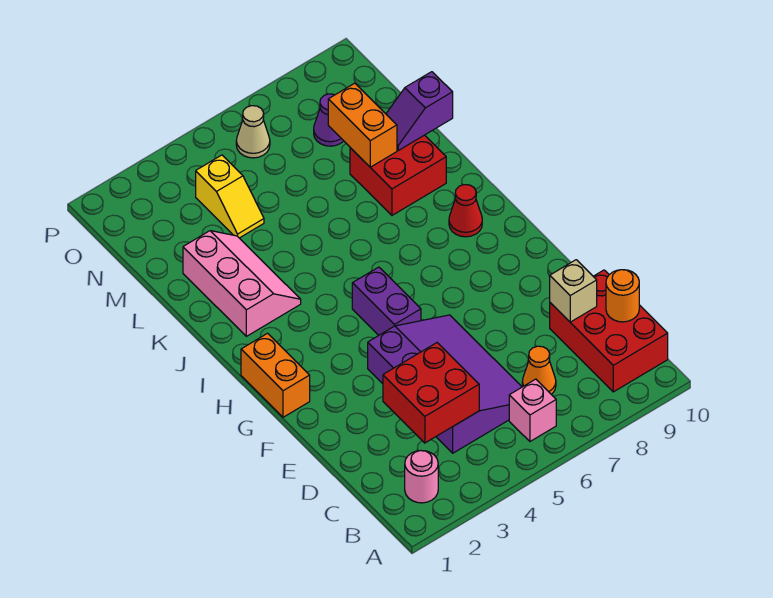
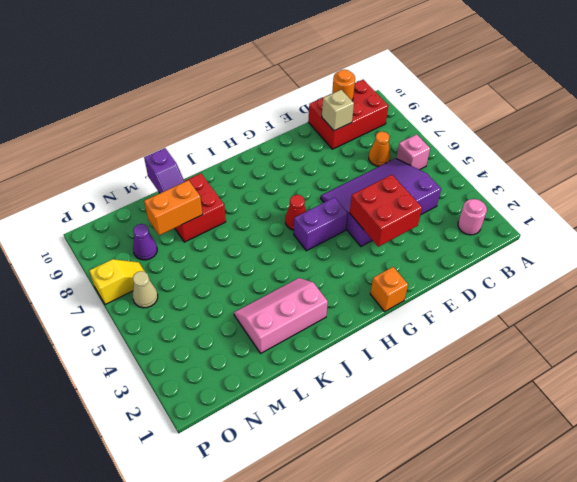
red brick C3:D4 level 2 -> red brick E3:F4 level 2
orange brick G1:H1 level 1 -> orange brick G1 level 1
red cone I9 level 1 -> red cone H6 level 1
yellow slope M4:N4 level 1 top N -> yellow slope O7:P7 level 1 top P

